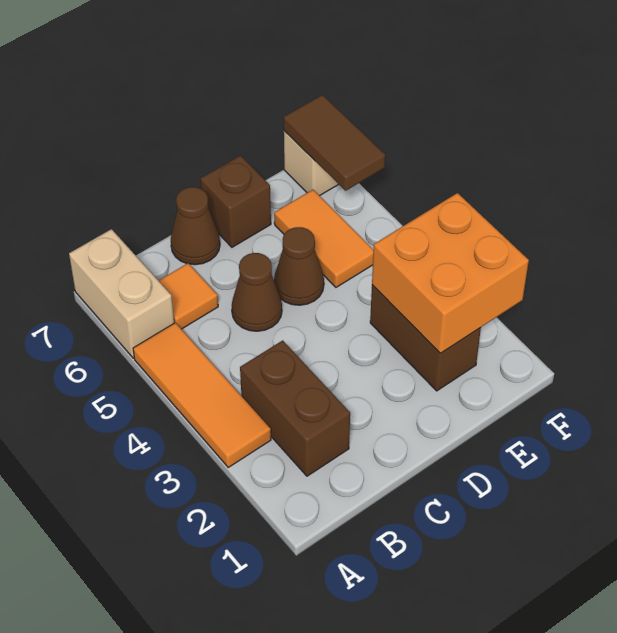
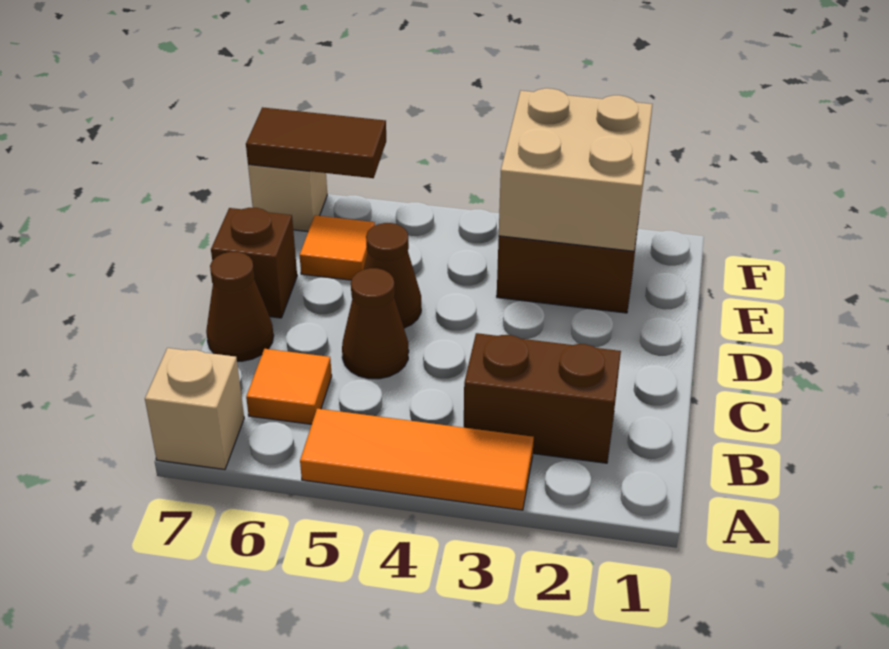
tan brick A6:A7 level 1 -> tan brick A7 level 1
orange brick E2:F3 level 2 -> tan brick E2:F3 level 2
orange tile E5:E6 level 1 -> orange tile E6 level 1

